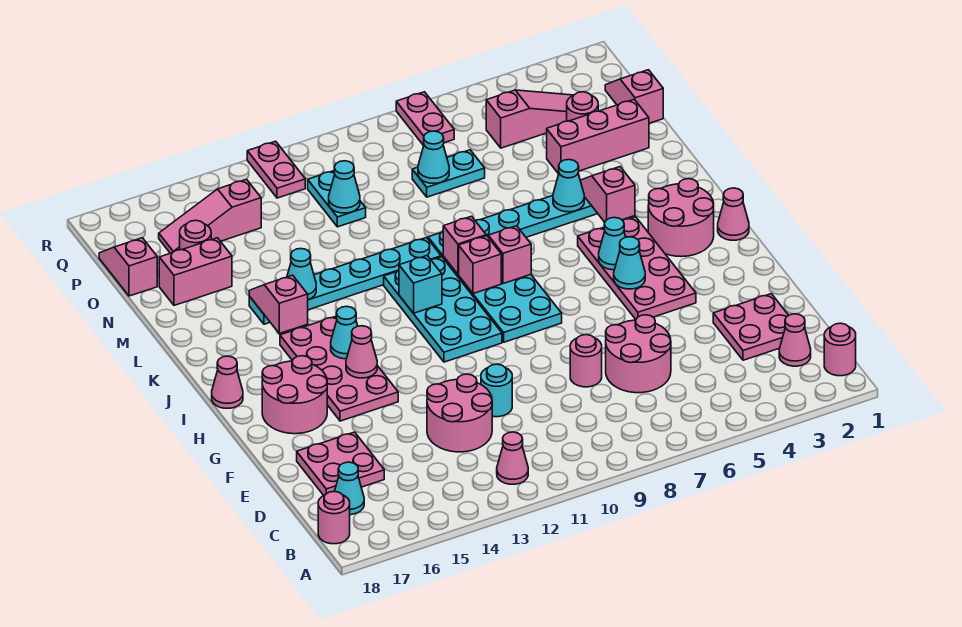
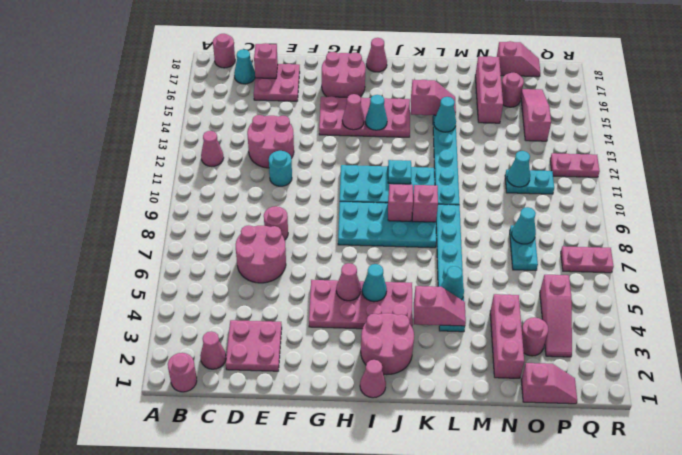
cyan cone H5 level 2 -> pink cone H5 level 2
pink brick J8 level 2 -> pink brick D17 level 2
cyan brick J11 level 2 -> cyan plate J11 level 2
pink brick N16:N17 level 1 -> pink brick N15:N17 level 1

